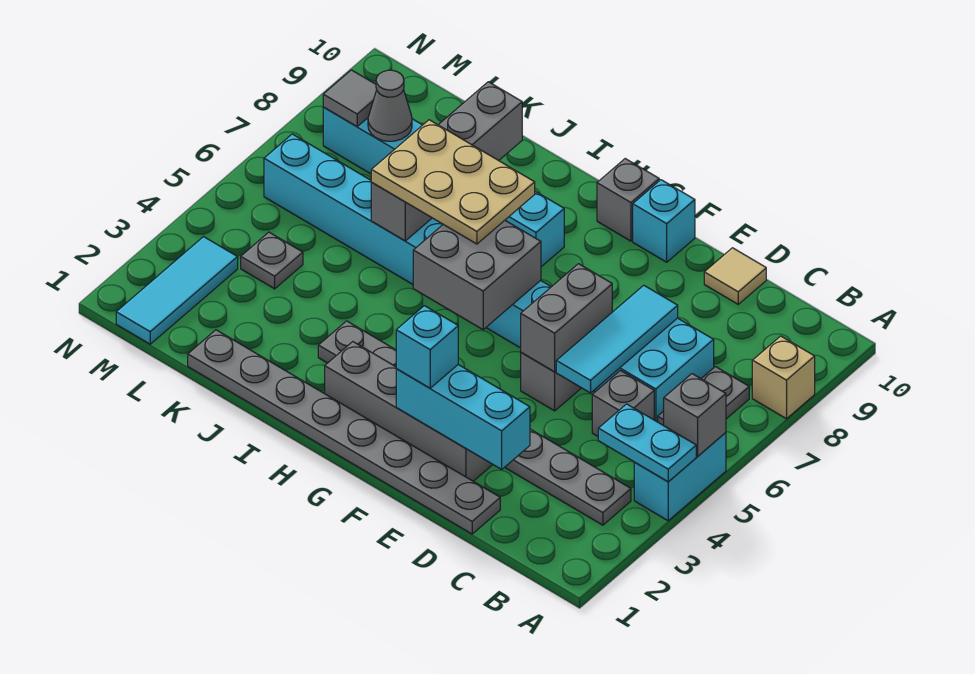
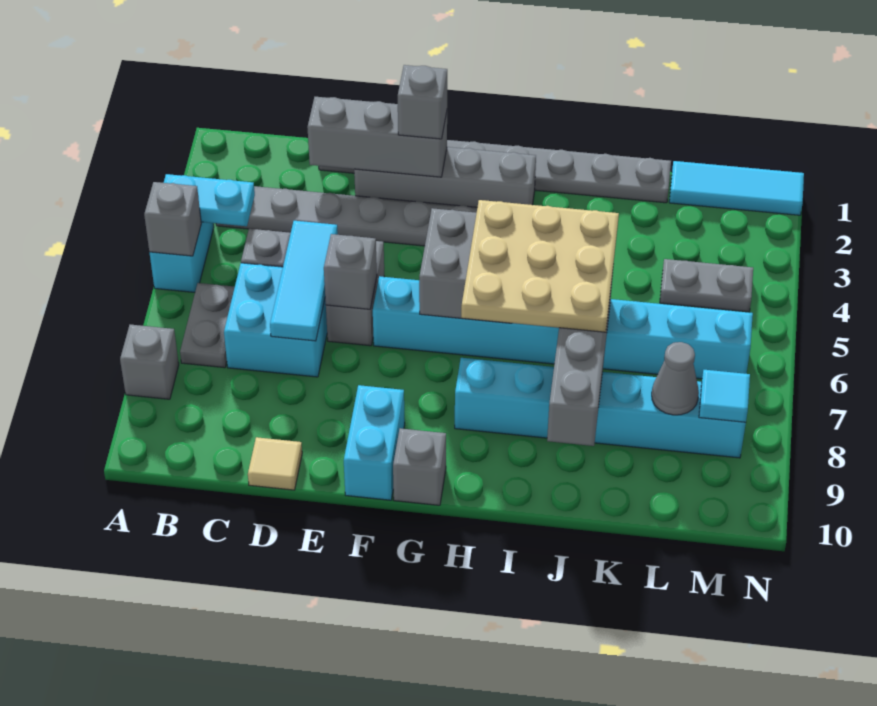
tan brick A8 level 1 -> grey brick A8 level 1
cyan brick D2:F2 level 2 -> grey brick D2:F2 level 2
grey brick E5:E6 level 2 -> grey brick E6 level 2
cyan brick F2 level 3 -> grey brick F2 level 3
cyan brick F10 level 1 -> cyan brick F9:F10 level 1
tan plate H6:J7 level 3 -> tan plate H5:J7 level 3
grey plate L4 level 1 -> grey plate L4:M4 level 1
cyan tile M1:M3 level 1 -> cyan tile L1:N1 level 1
grey tile M8 level 2 -> cyan tile M8 level 2

